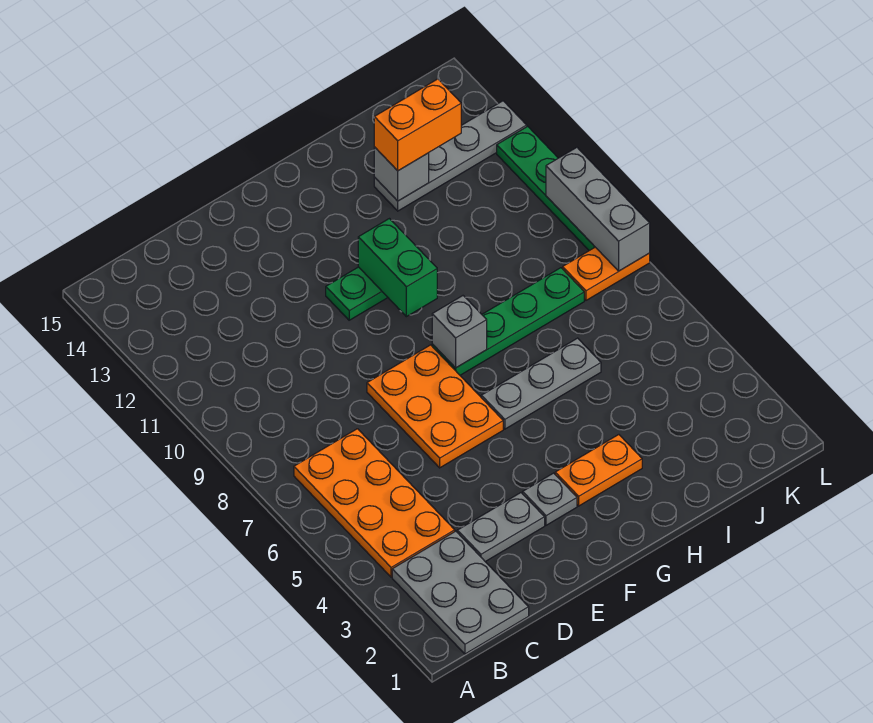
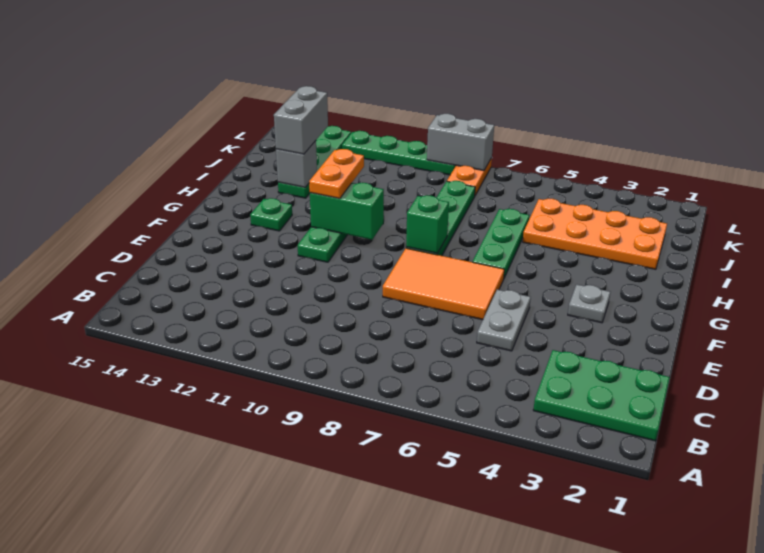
grey plate B1:C3 level 1 -> green plate B1:C3 level 1
orange plate B4:C7 level 1 -> orange plate I2:J5 level 1
grey plate D3:E3 level 1 -> grey plate D5:E5 level 1
orange plate E6:F8 level 1 -> orange tile E6:F8 level 1
orange plate G3:H3 level 1 -> orange plate G11:H11 level 3
grey plate G6:I6 level 1 -> green plate G6:I6 level 1
grey brick G8 level 2 -> green brick G8 level 2
none -> green plate G13 level 1
grey plate I13:L13 level 1 -> green plate I13:L13 level 1
orange brick I13:J13 level 3 -> grey brick I13:J13 level 3
grey brick L8:L10 level 2 -> grey brick L8:L9 level 2

